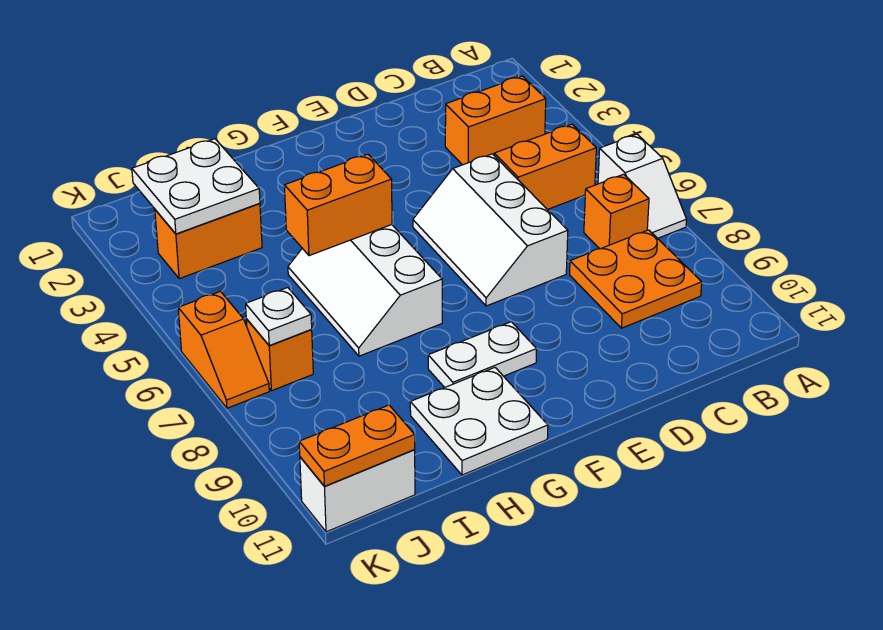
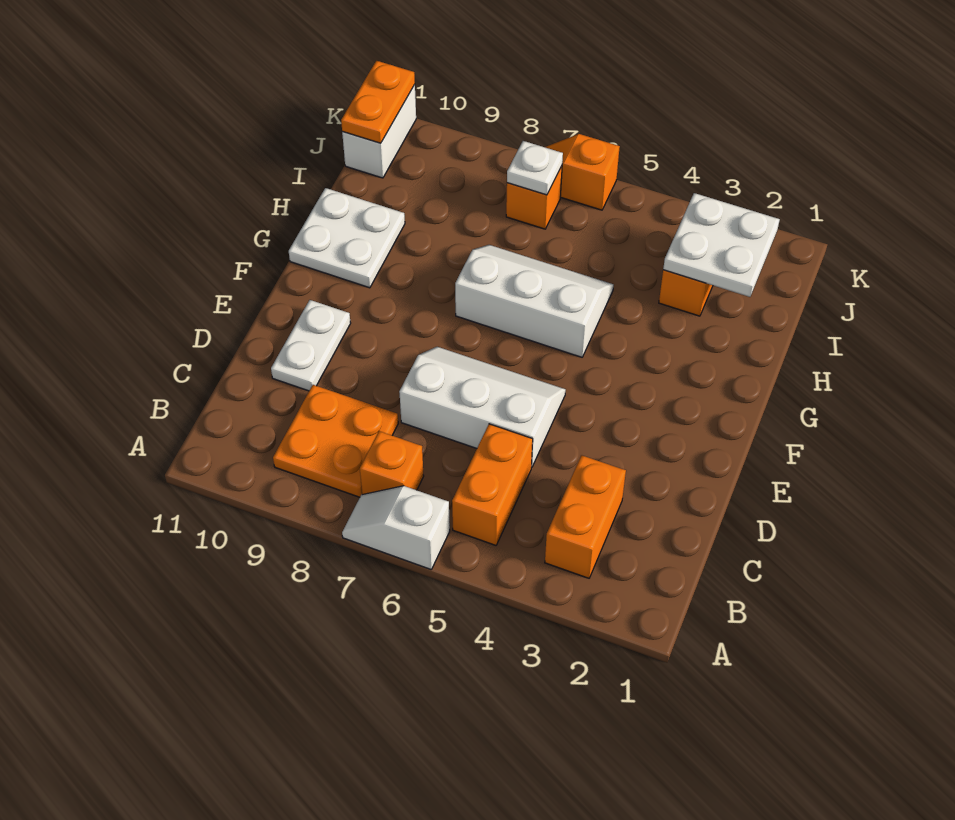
white plate F9:G9 level 1 -> white plate D10:E10 level 1
orange brick G5:H5 level 2 -> none

